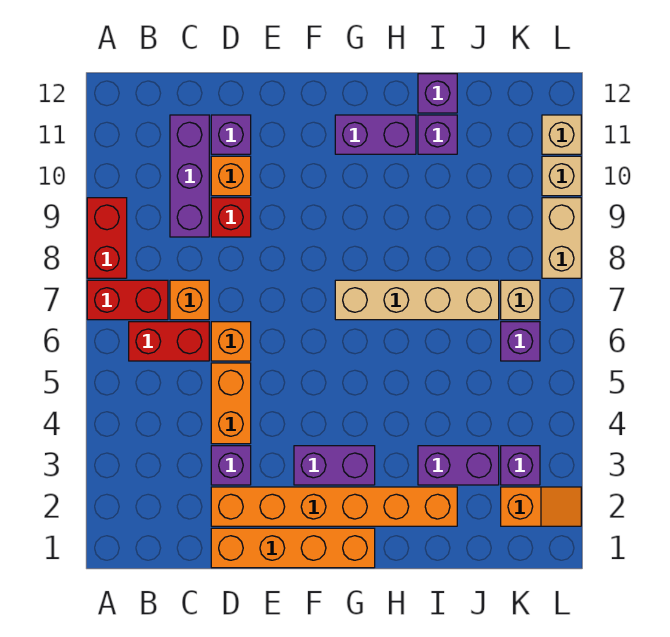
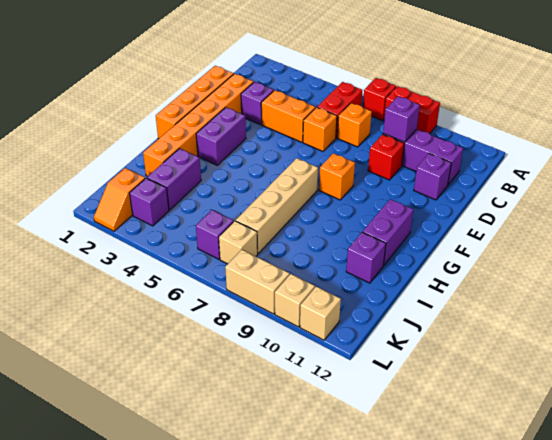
red brick A7:B7 level 1 -> red brick A7 level 1
orange brick D10 level 1 -> orange brick F8 level 1
purple brick I12 level 1 -> purple brick C9 level 2

